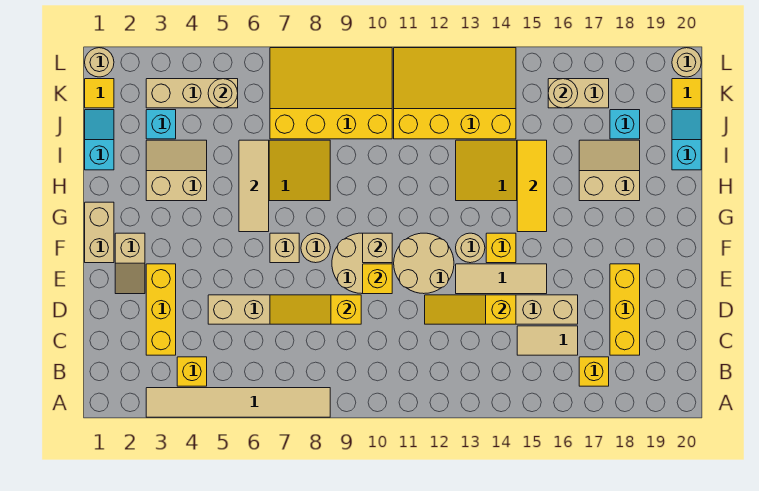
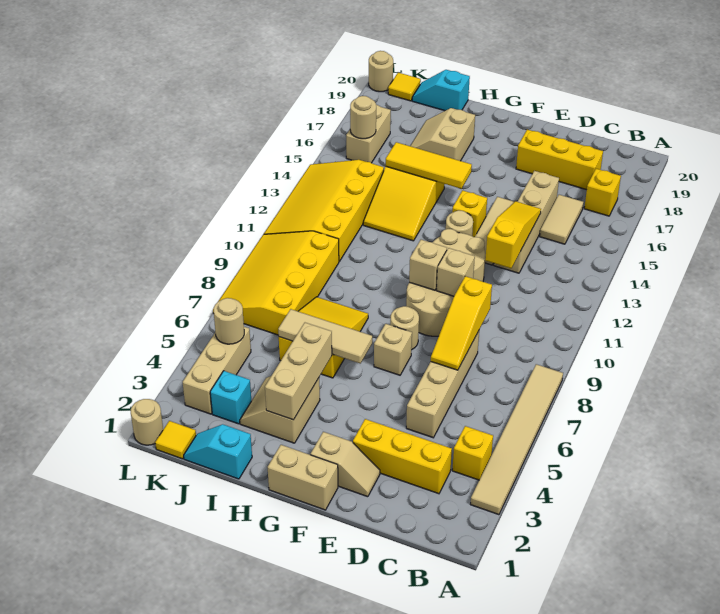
yellow slope D12:D14 level 2 top 14 -> yellow slope D12:D14 level 2 top 12
yellow brick E10 level 2 -> tan brick E10 level 2
none -> tan brick H3:H5 level 2
cyan brick J18 level 1 -> none

